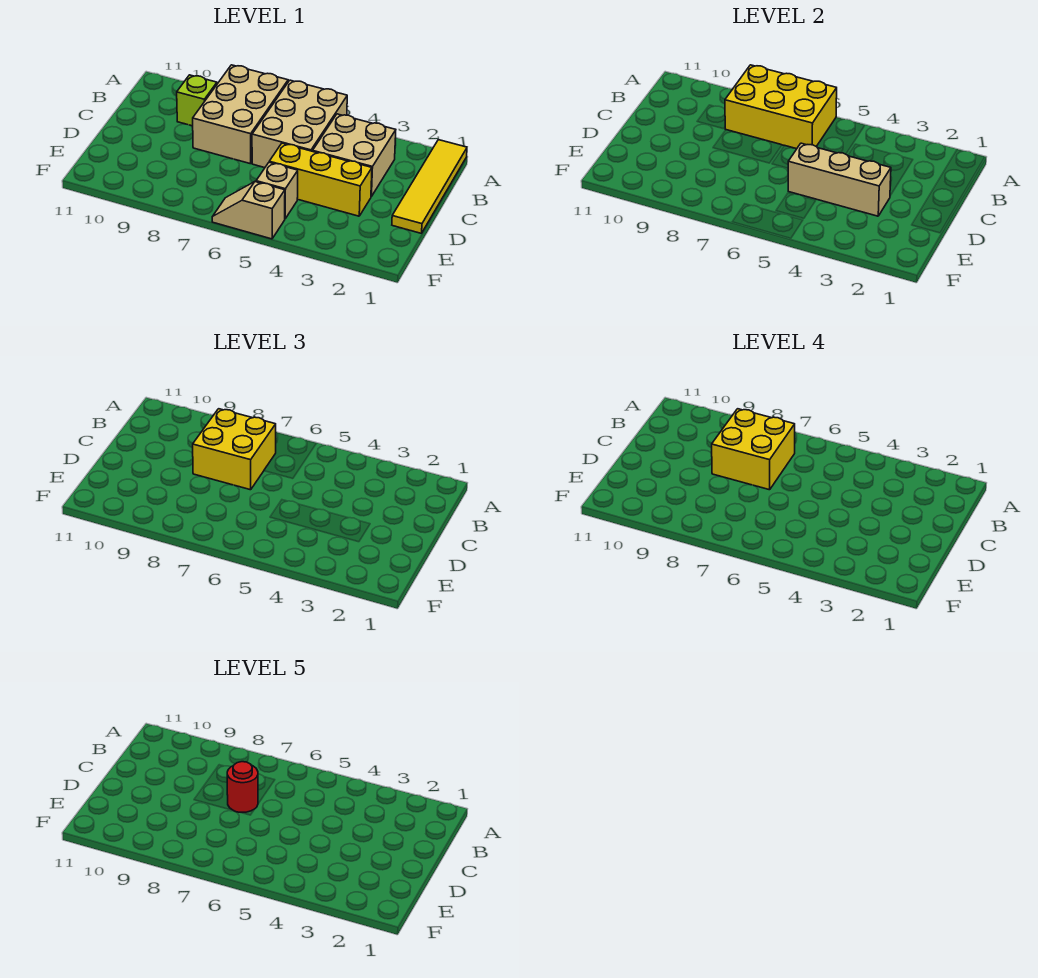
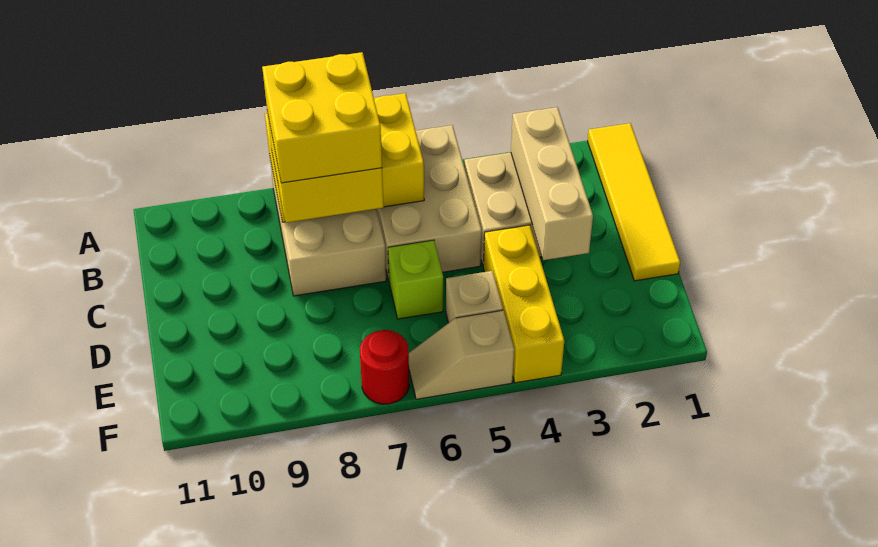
lime brick B9 level 1 -> lime brick D6 level 1
red round brick C7 level 5 -> red round brick F7 level 1
yellow brick D3:D5 level 1 -> yellow brick D4:F4 level 1
tan brick D3:D5 level 2 -> tan brick B3:D3 level 2

